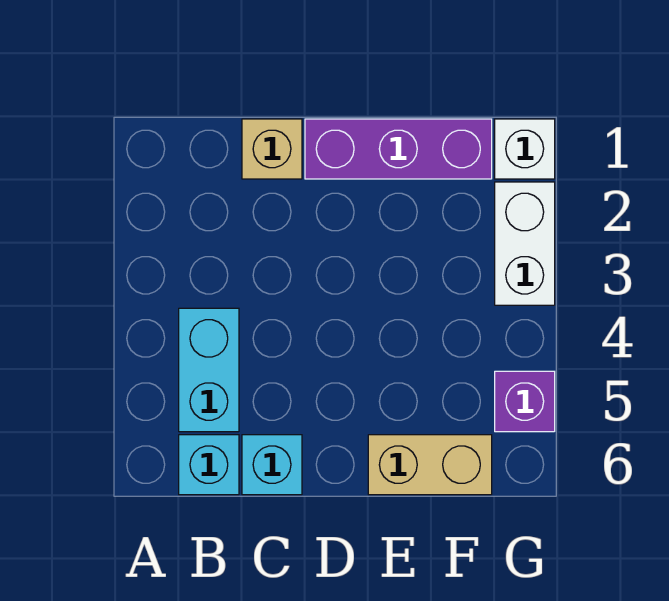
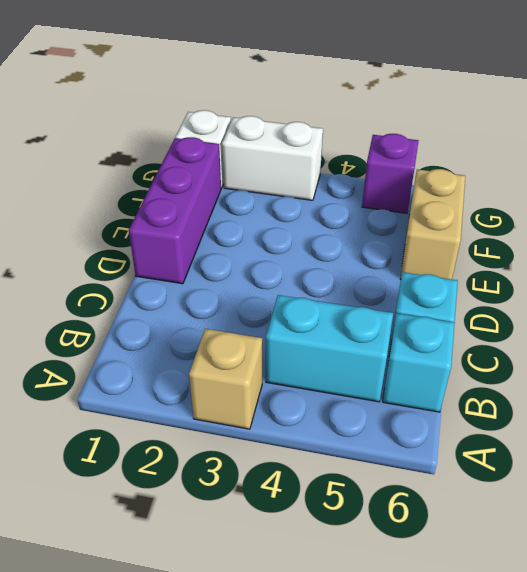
tan brick C1 level 1 -> tan brick A3 level 1

